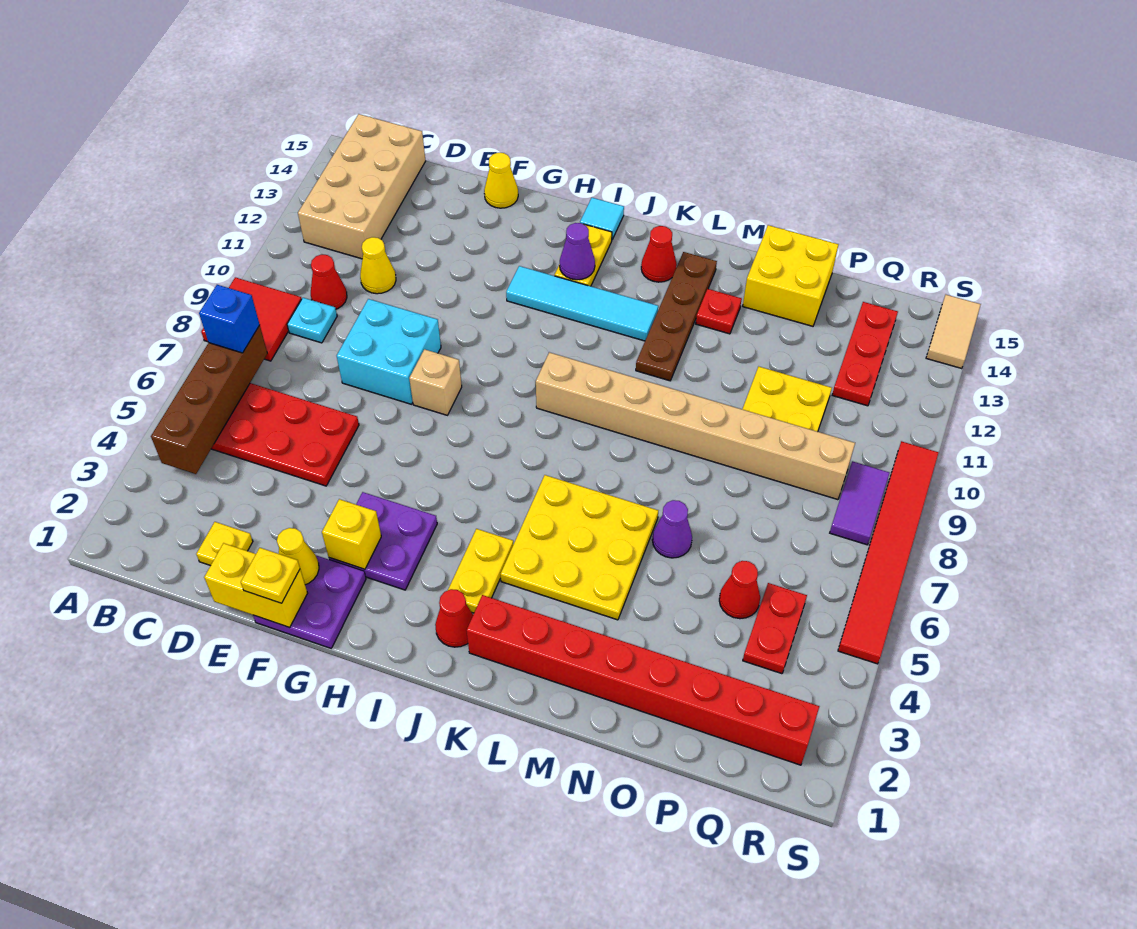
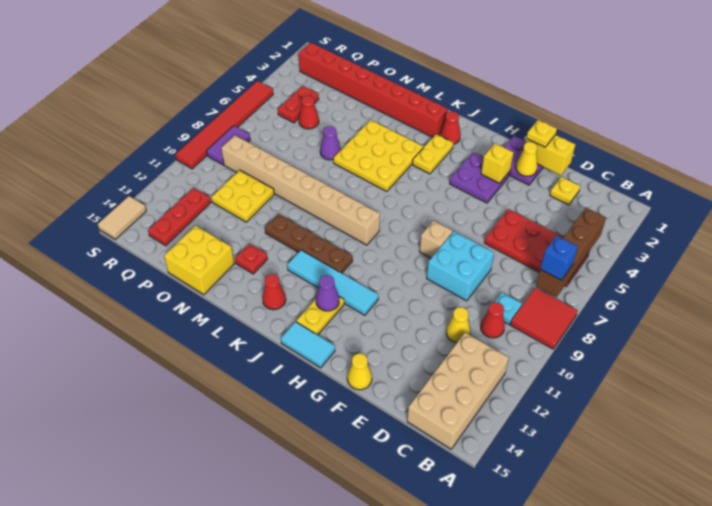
cyan tile I15 level 1 -> cyan tile H15:I15 level 1
brown plate L11:L14 level 1 -> brown plate J11:M11 level 1

